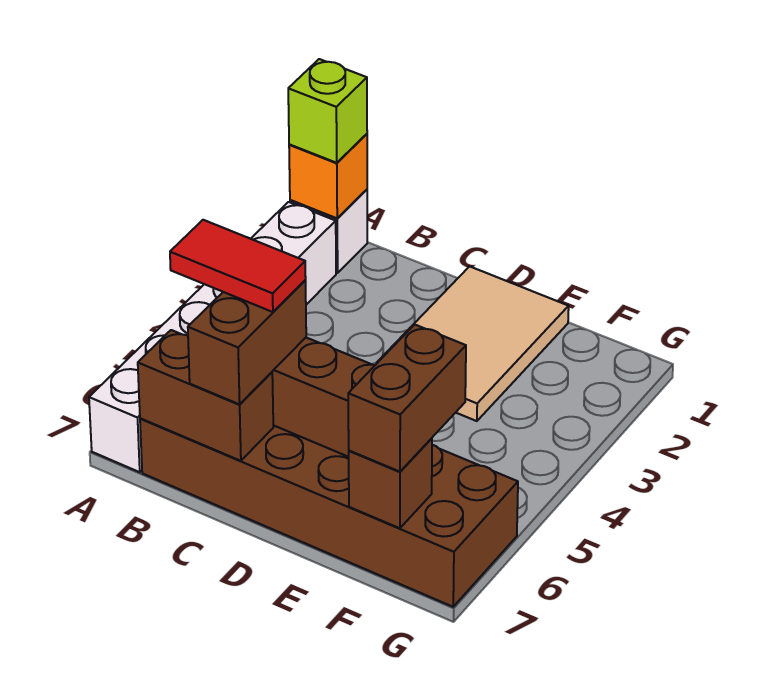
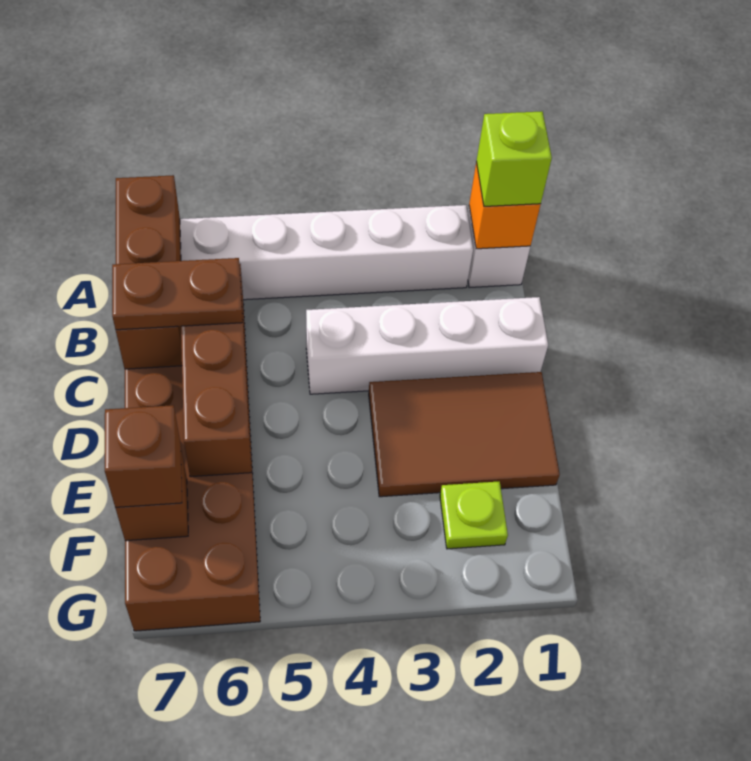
red tile B6:C6 level 4 -> none
brown brick B7:C7 level 2 -> brown brick A7:C7 level 2
none -> white brick C1:C4 level 1
brown brick C6:C7 level 3 -> brown plate C6:C7 level 3
tan tile D1:E3 level 1 -> brown tile D1:E3 level 1
none -> lime plate F2 level 1
brown brick F6:F7 level 3 -> brown brick F7 level 3

